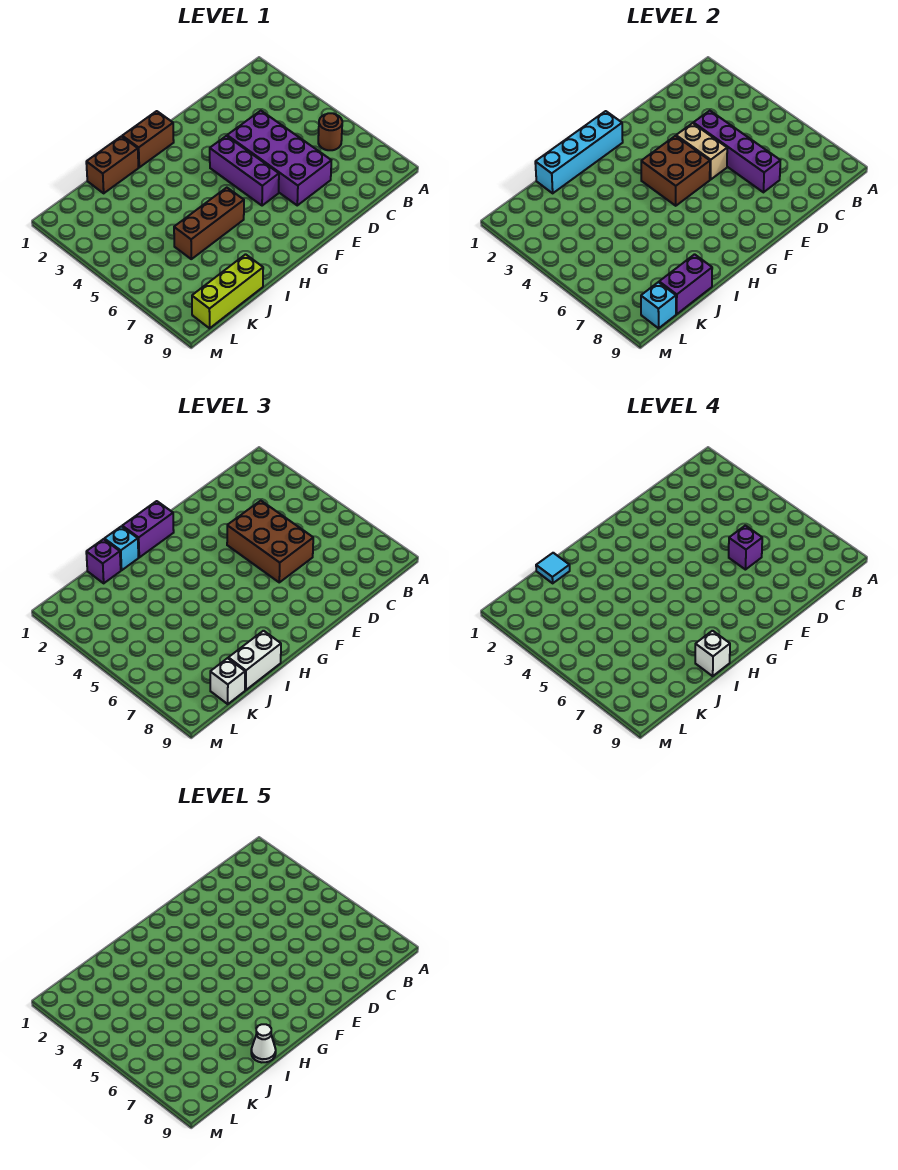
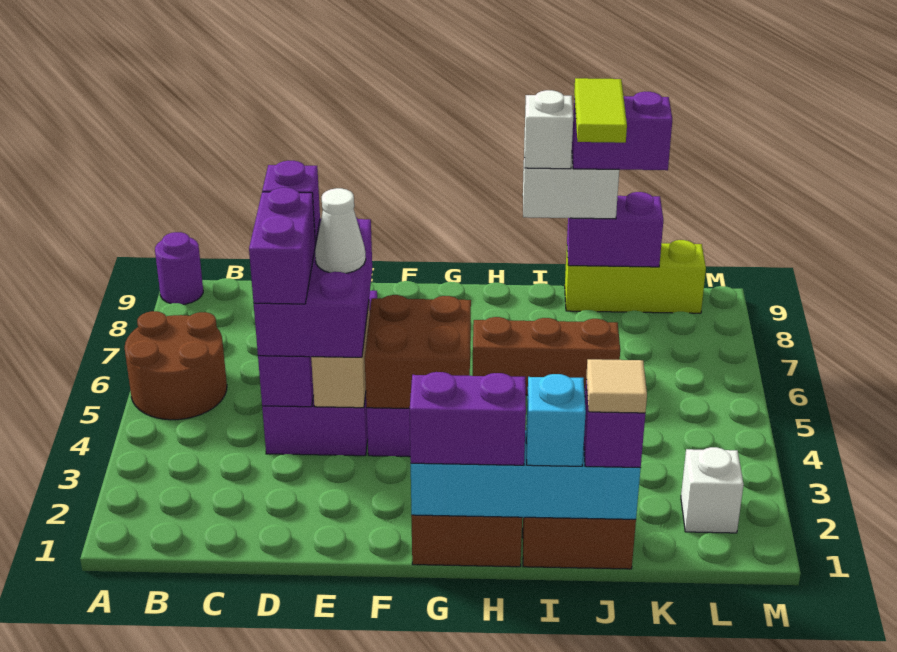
none -> purple round brick A9 level 1
brown round brick B6 level 1 -> brown round brick A5:B6 level 1
brown brick D4:E6 level 3 -> purple brick D4:E6 level 3
none -> purple brick D4:D5 level 4
white cone I9 level 5 -> white cone E5 level 4
cyan tile J1 level 4 -> tan tile J1 level 4
none -> lime tile J8:J9 level 5
none -> purple brick J9:K9 level 4
white brick K9 level 3 -> white brick L2 level 1
cyan brick L9 level 2 -> none

